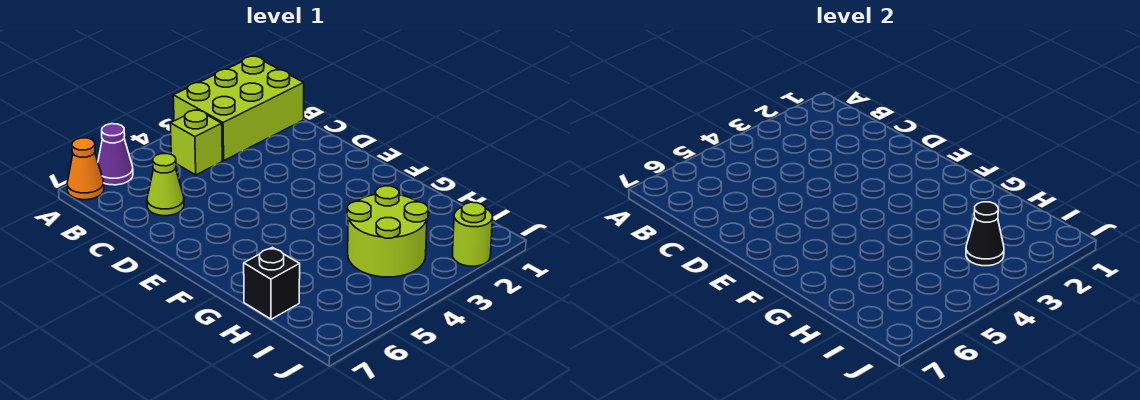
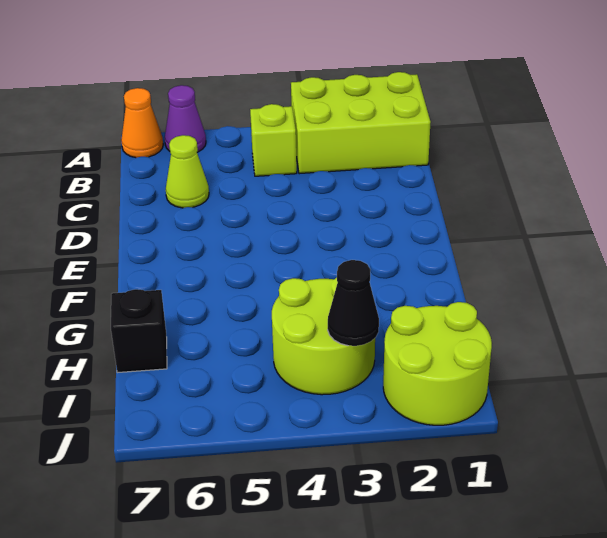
lime round brick J2 level 1 -> lime round brick I1:J2 level 1

